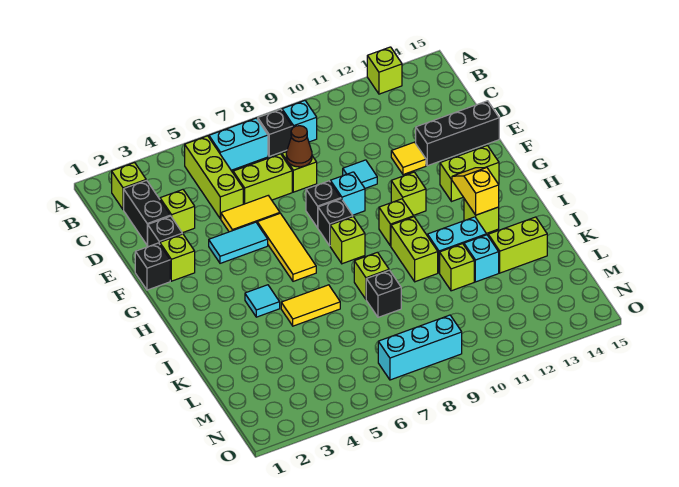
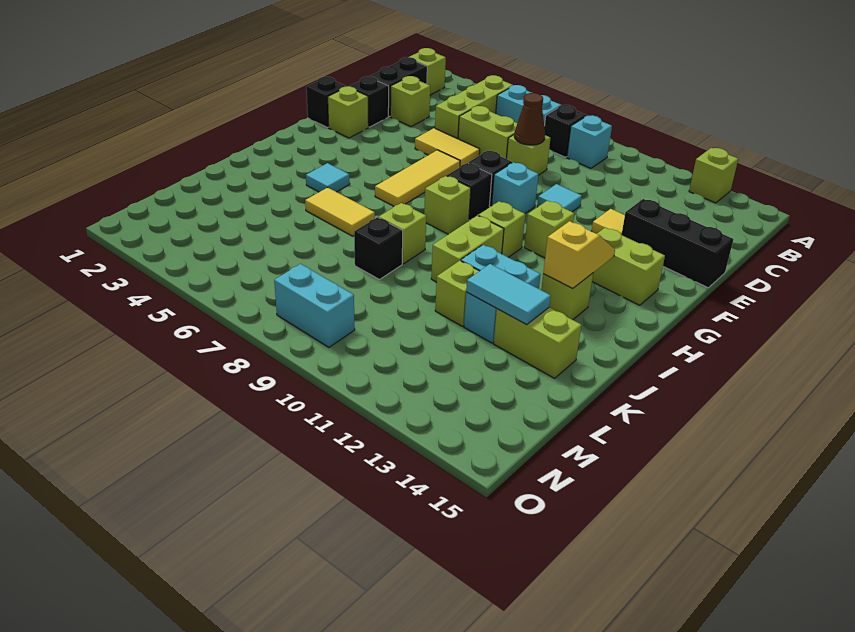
cyan tile F4:F5 level 1 -> cyan tile K12:K13 level 2
cyan brick N7:N9 level 1 -> cyan brick N8:N9 level 1

